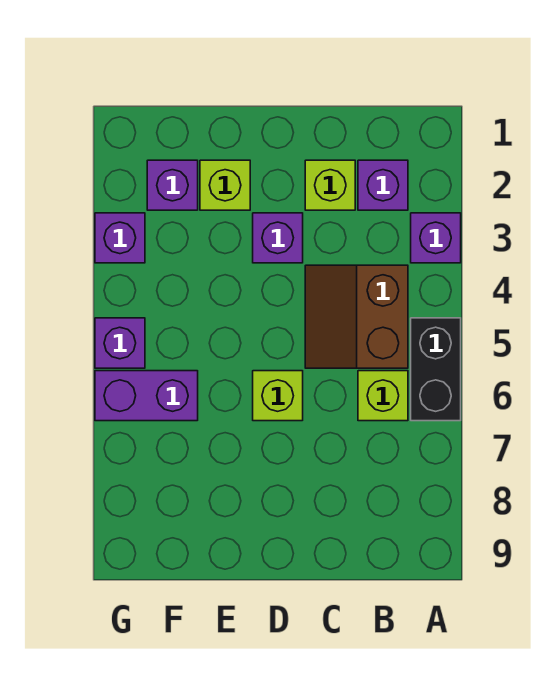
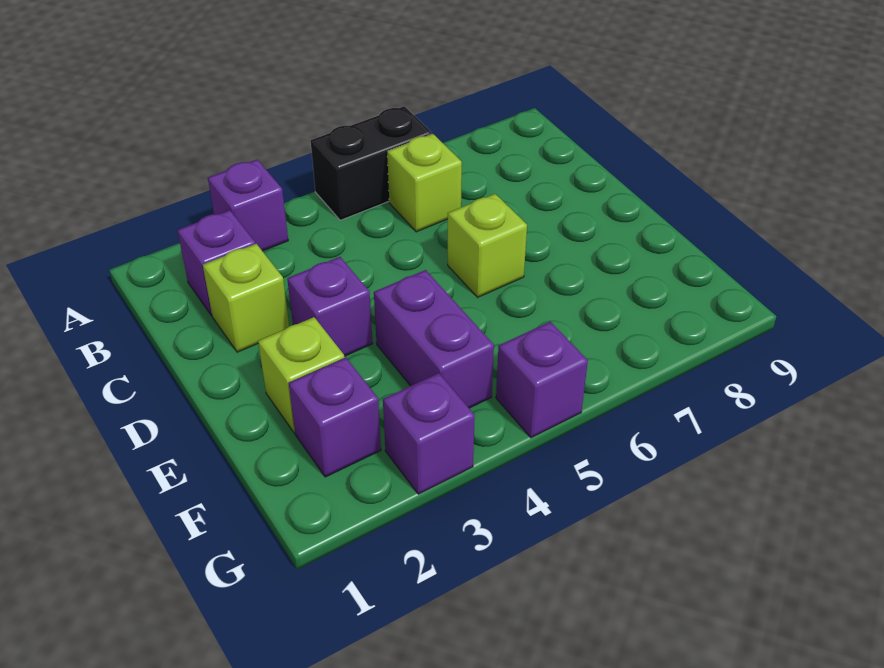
brown slope B4:C5 level 1 top B -> none
purple brick F6:G6 level 1 -> purple brick E4:F4 level 1

